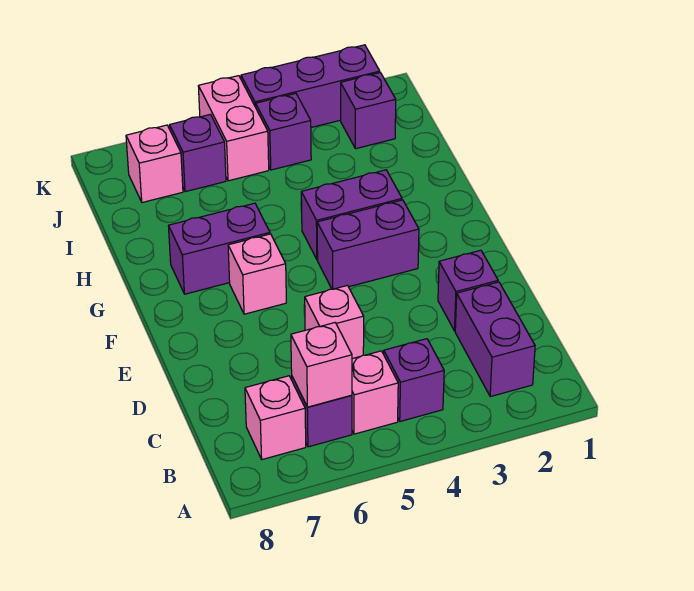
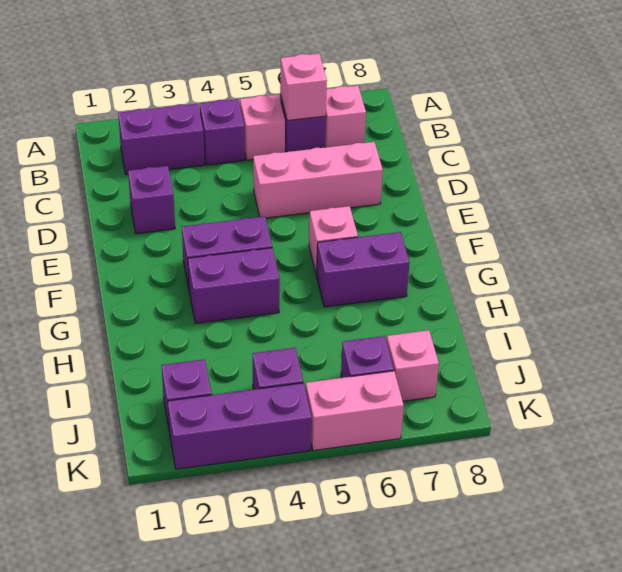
purple brick B2:C2 level 1 -> purple brick B2:B3 level 1
pink brick D5 level 1 -> pink brick D5:D7 level 1
pink brick J5:K5 level 1 -> pink brick K5:K6 level 1

